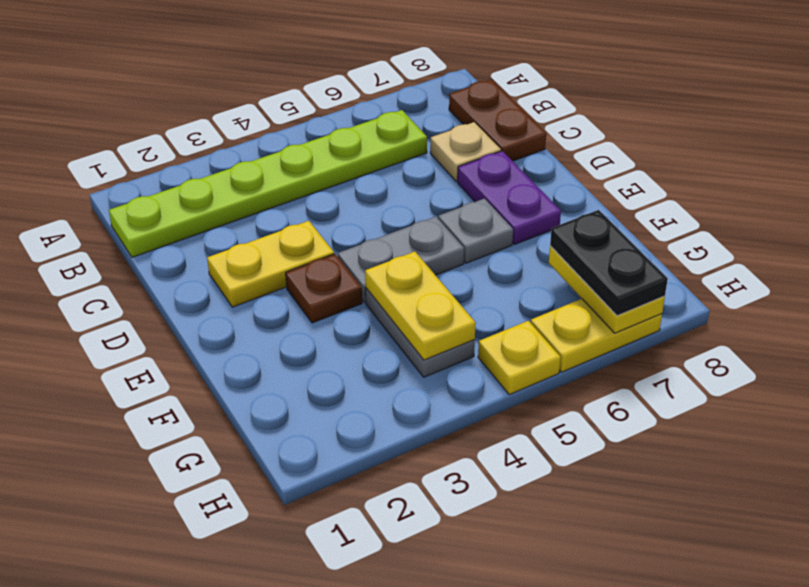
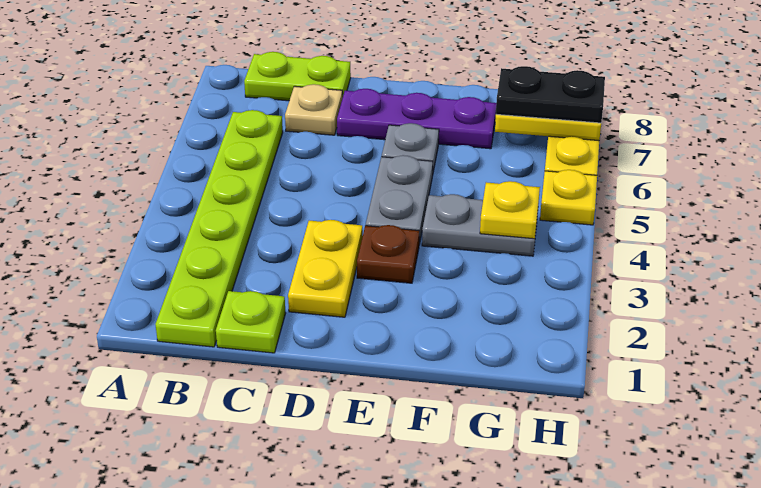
brown plate B8:C8 level 1 -> lime plate B8:C8 level 1
none -> lime plate C1 level 1
purple plate D7:E7 level 1 -> purple plate D7:F7 level 1
yellow plate F4:G4 level 2 -> yellow plate G4 level 2

